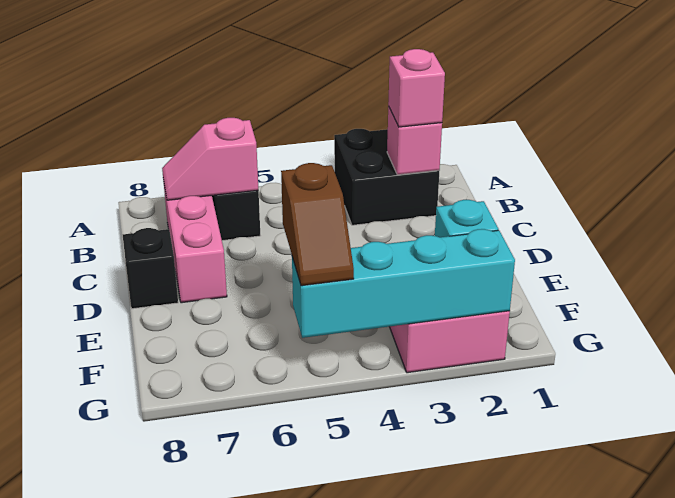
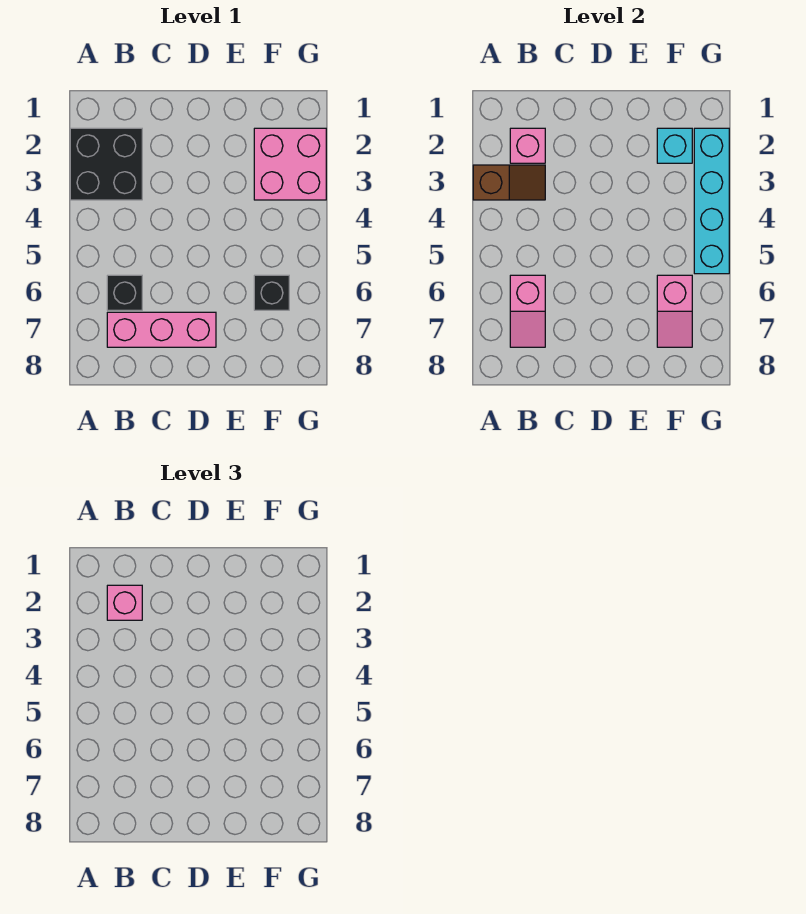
black brick D8 level 1 -> black brick F6 level 1
brown slope F5:G5 level 3 top F -> brown slope A3:B3 level 2 top A
none -> pink slope F6:F7 level 2 top 6

